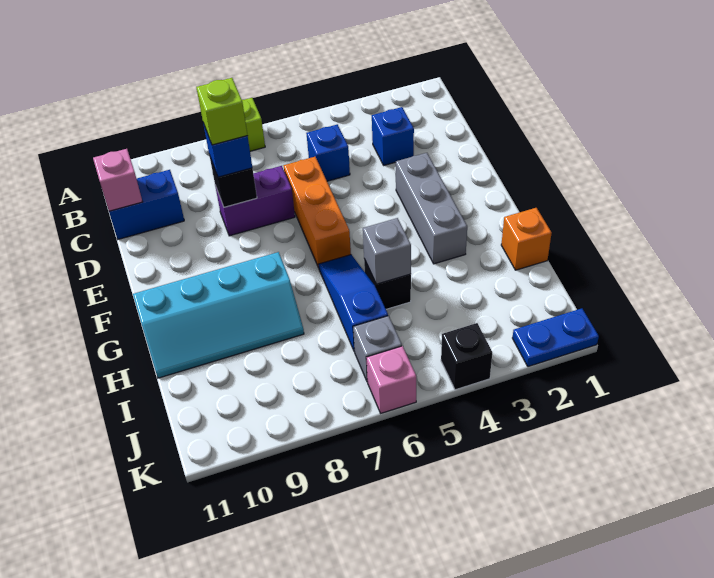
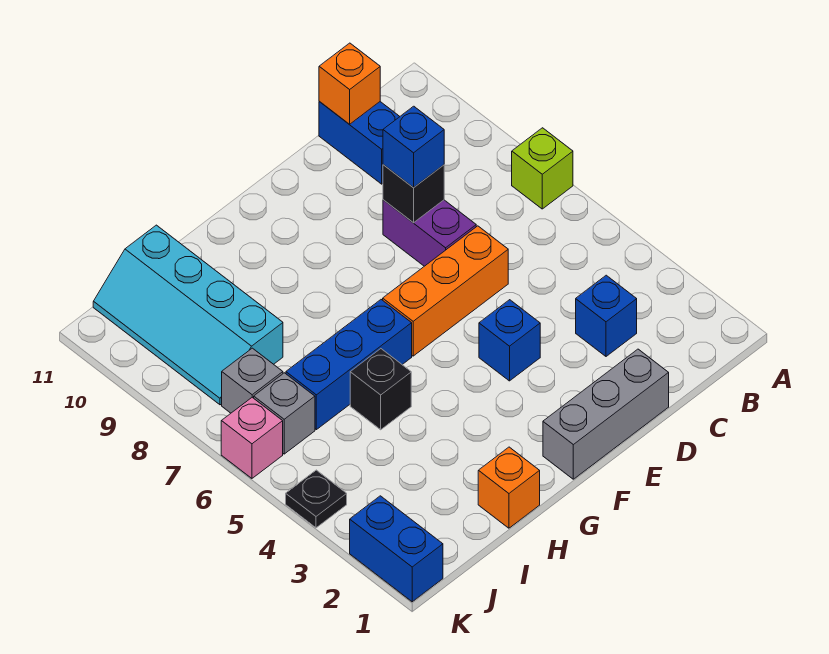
blue brick C5 level 1 -> blue brick E4 level 1
pink brick C11 level 2 -> orange brick C11 level 2
lime brick D8 level 4 -> none
grey brick E3:G3 level 1 -> grey brick D1:F1 level 1
blue slope G6:I6 level 1 top I -> blue brick G6:I6 level 1
cyan slope G8:H11 level 1 top G -> cyan slope I8:J11 level 1 top I
grey brick H5 level 2 -> grey brick J7 level 1
blue plate K1:K2 level 1 -> blue brick K1:K2 level 1
black brick K4 level 1 -> black plate K4 level 1

